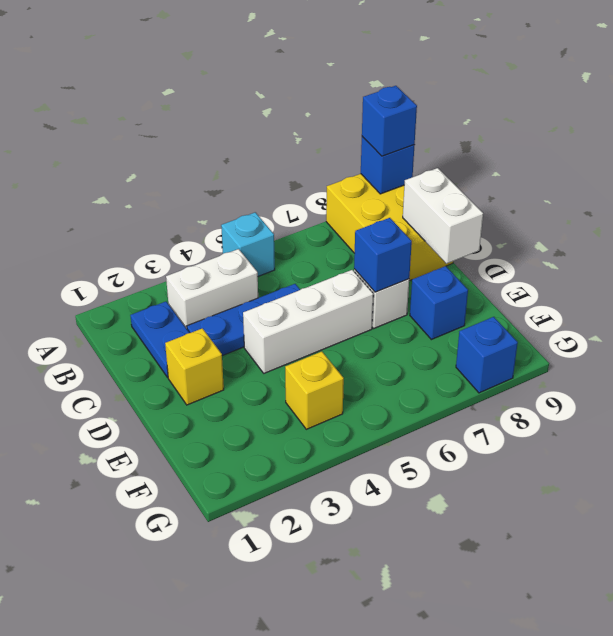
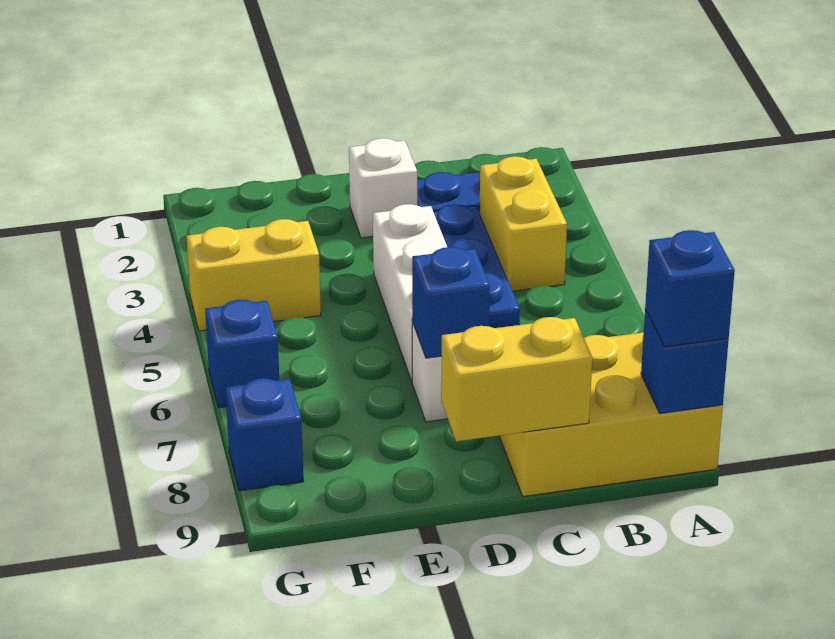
cyan brick A5 level 1 -> none
white brick B3:B4 level 1 -> yellow brick B3:B4 level 1
white brick C9:D9 level 2 -> yellow brick C9:D9 level 2
yellow brick D2 level 1 -> white brick D2 level 1
blue brick E8 level 1 -> blue brick G6 level 1
yellow brick F4 level 1 -> yellow brick F4:G4 level 1

